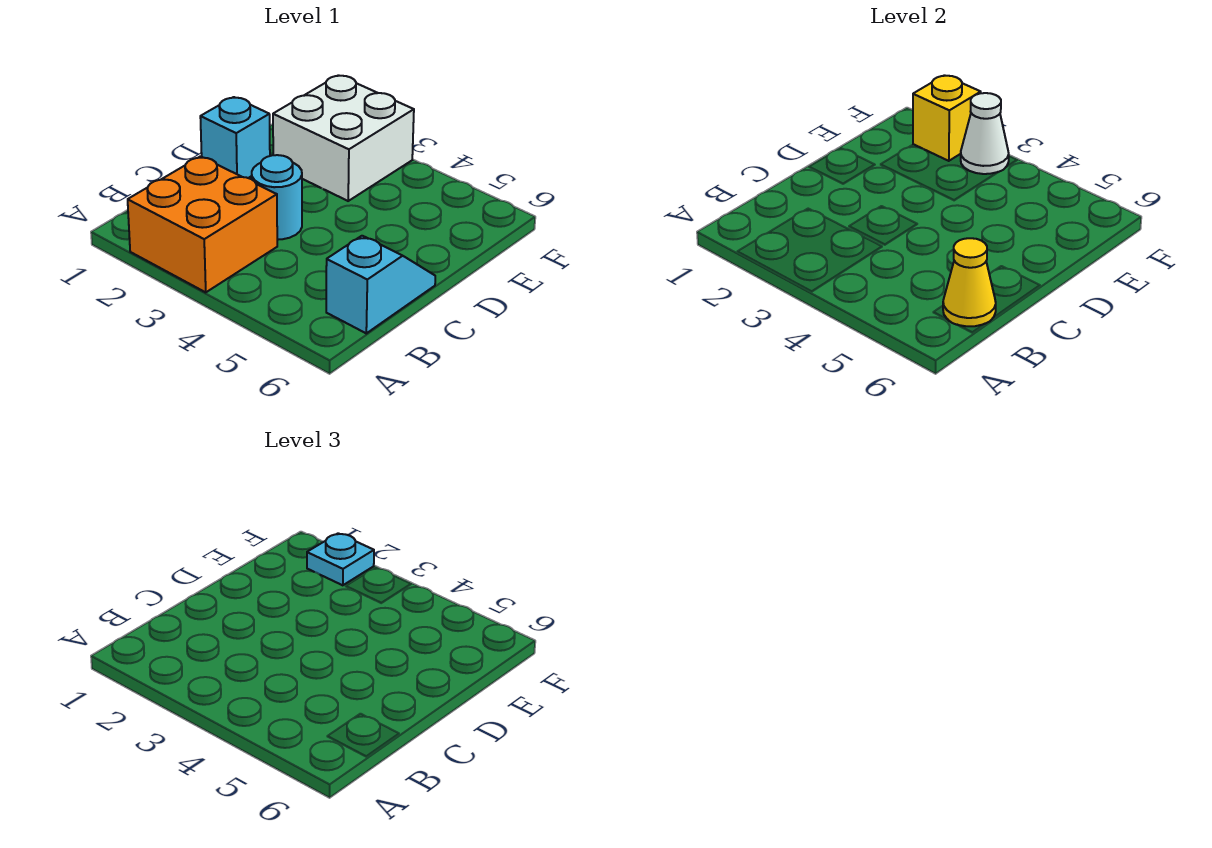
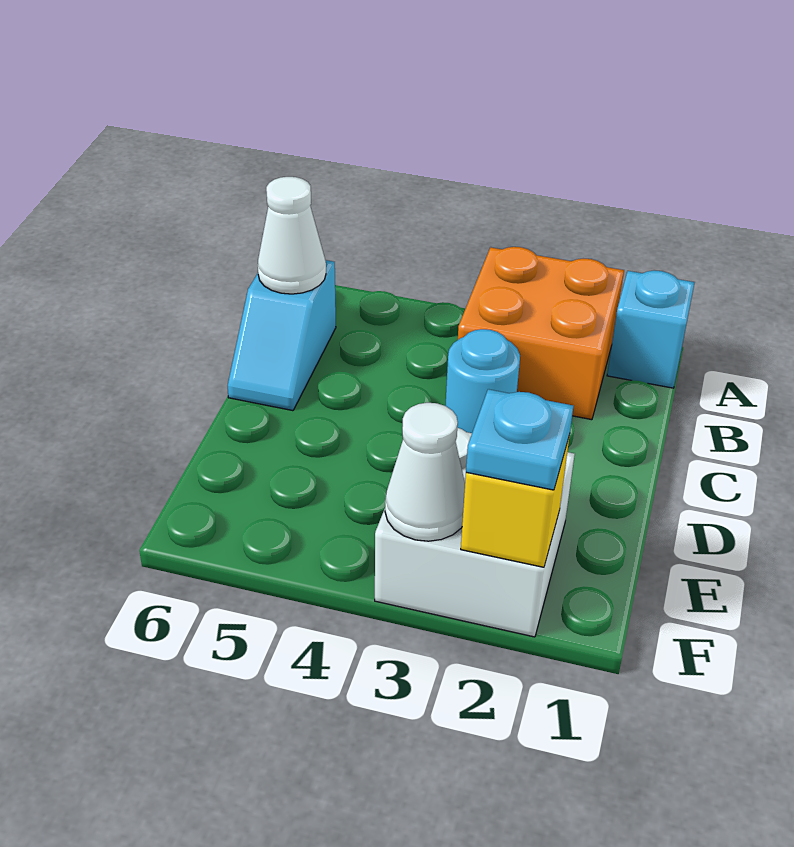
yellow cone B6 level 2 -> white cone B6 level 2
cyan brick D1 level 1 -> cyan brick A1 level 1

